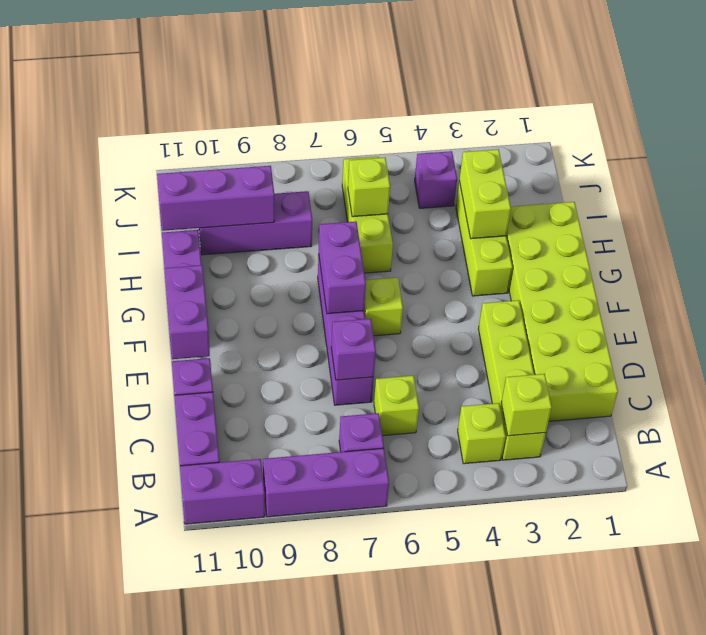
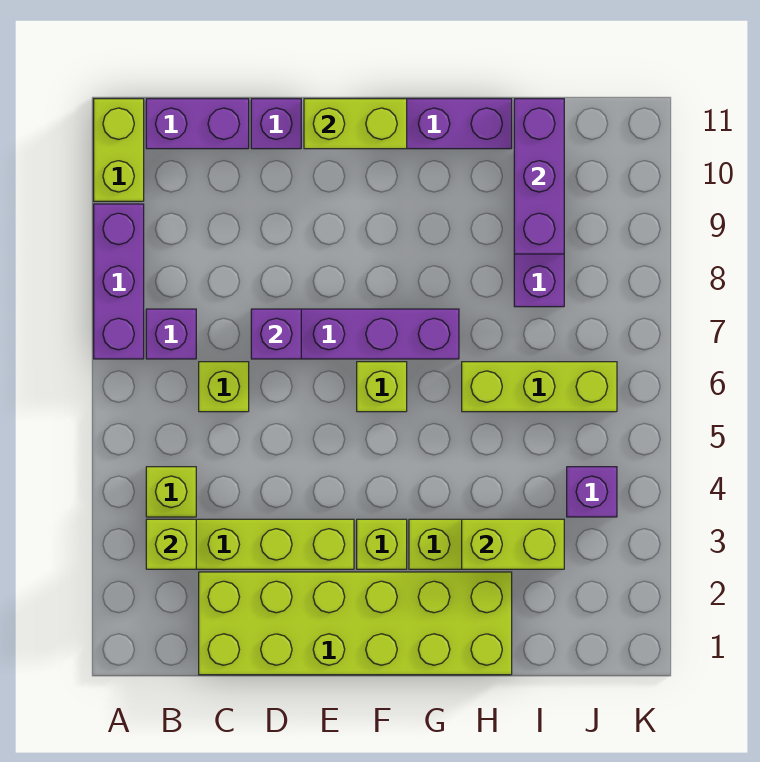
purple brick A10:A11 level 1 -> lime brick A10:A11 level 1
purple brick E11:F11 level 2 -> lime brick E11:F11 level 2
purple brick F7:G7 level 2 -> none
lime brick I6 level 2 -> lime brick F3 level 1

